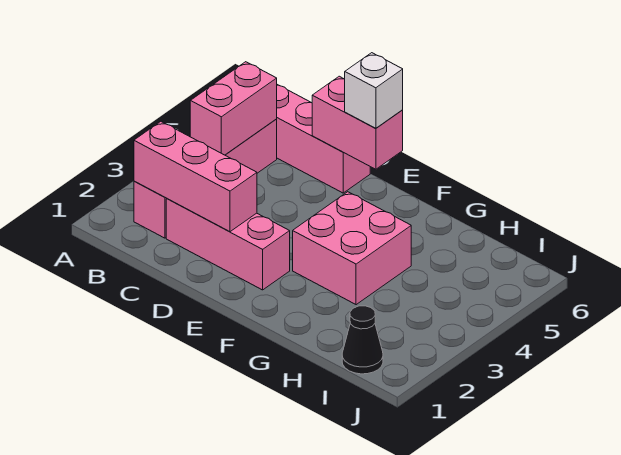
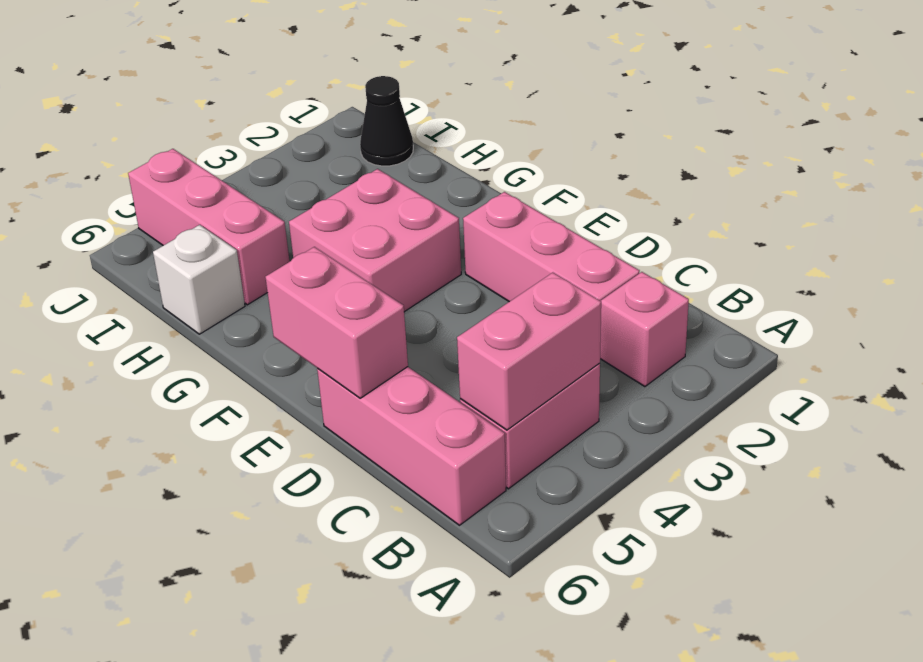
pink brick B2:D2 level 2 -> pink brick H5:J5 level 1
white brick E6 level 3 -> white brick H6 level 1

